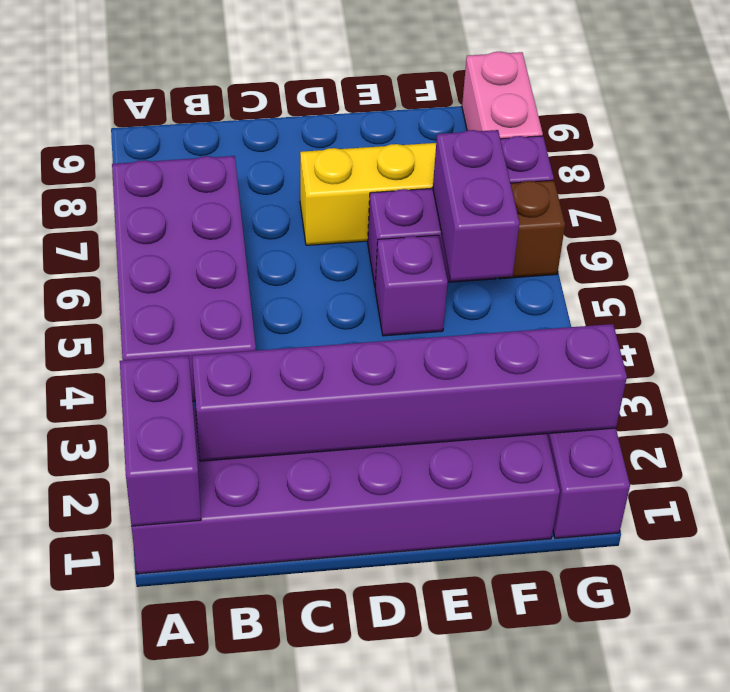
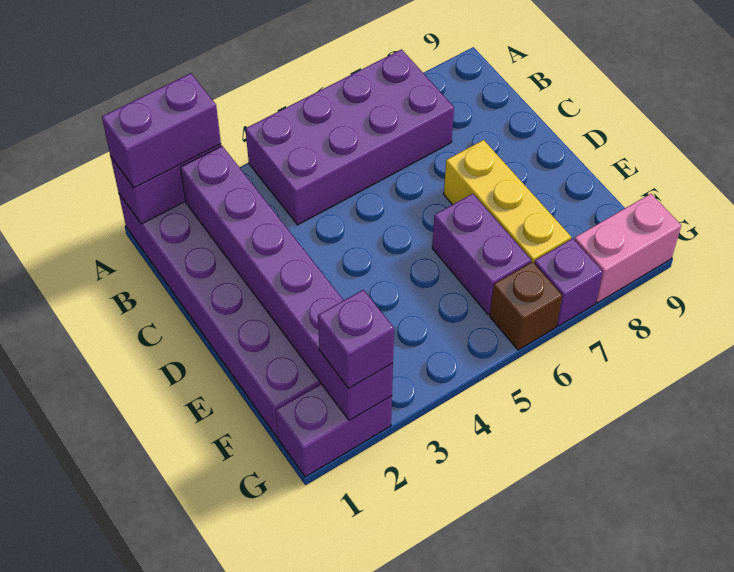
purple brick E5 level 1 -> purple brick G2 level 3
purple brick F5:F6 level 2 -> purple brick A1:A2 level 3

